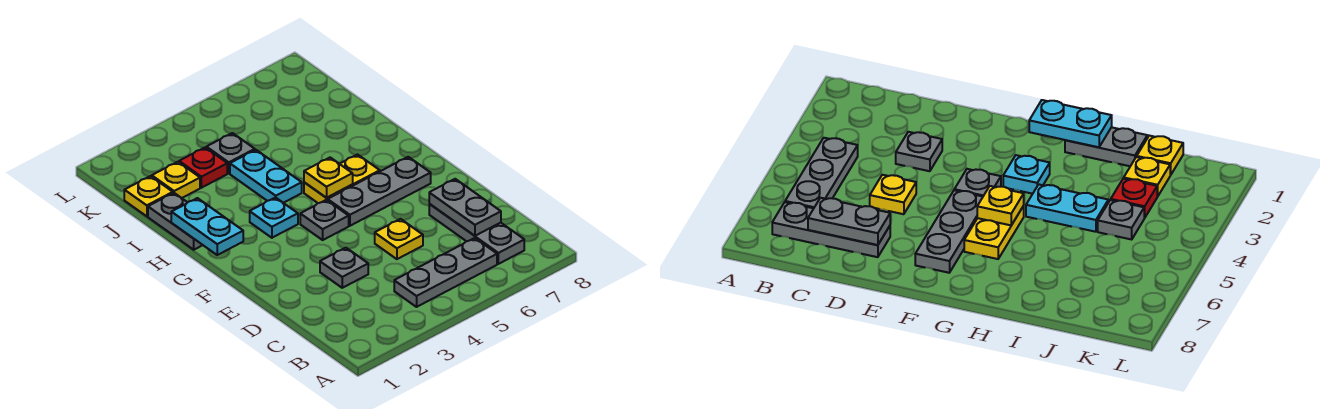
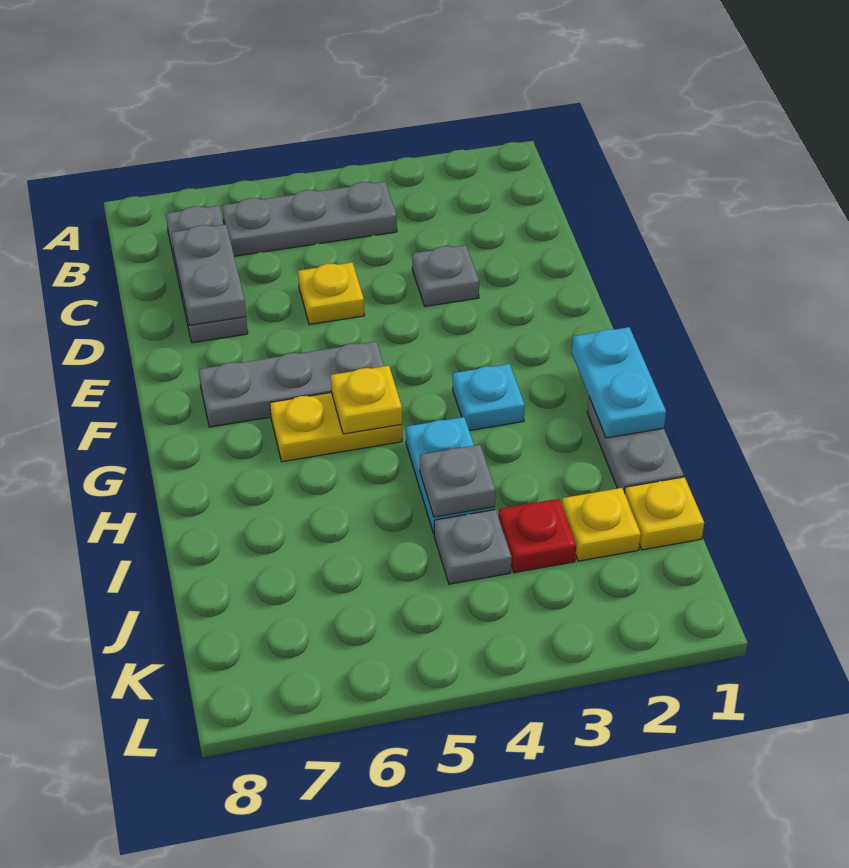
grey plate F4 level 1 -> grey plate I4 level 2

